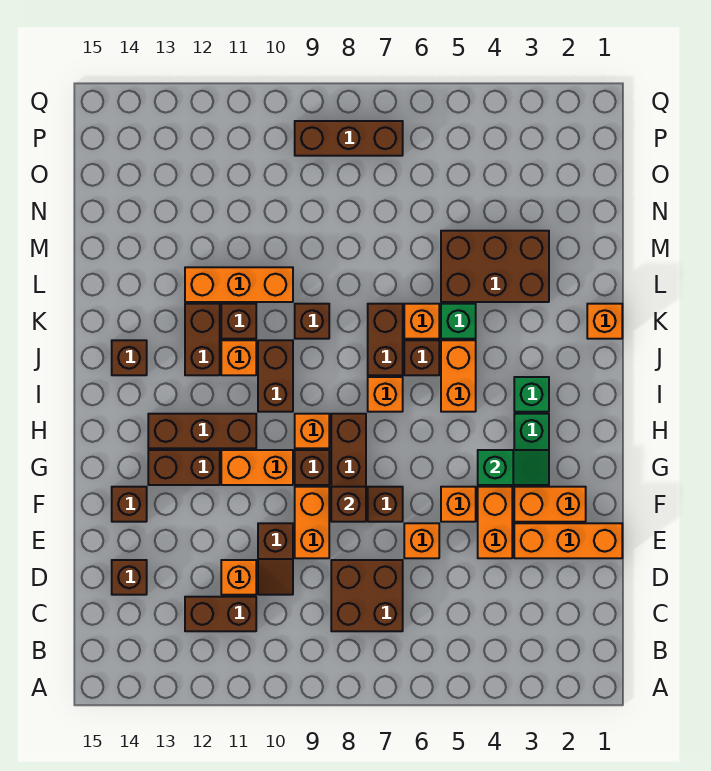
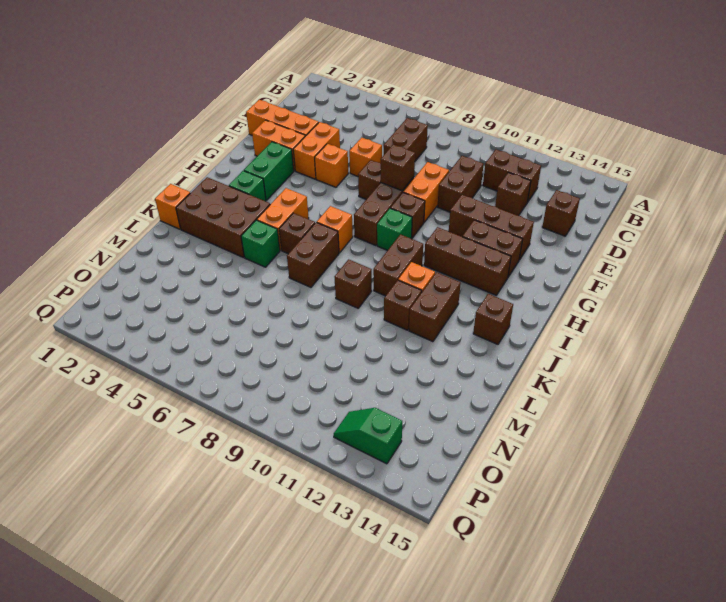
brown brick C7:D8 level 1 -> brown brick C7:D7 level 1
brown slope D10:E10 level 1 top E -> brown brick D10:E10 level 1
orange brick D11 level 1 -> none
brown brick F14 level 1 -> brown brick D12 level 1
green slope G3:G4 level 2 top 4 -> green slope P12:P13 level 1 top 13
orange brick G10:G11 level 1 -> none
orange brick H9 level 1 -> green brick H9 level 1
orange brick K6 level 1 -> none
brown brick L3:M5 level 1 -> brown brick J2:K4 level 1
orange brick L10:L12 level 1 -> none
brown brick P7:P9 level 1 -> brown brick F11:F13 level 1

